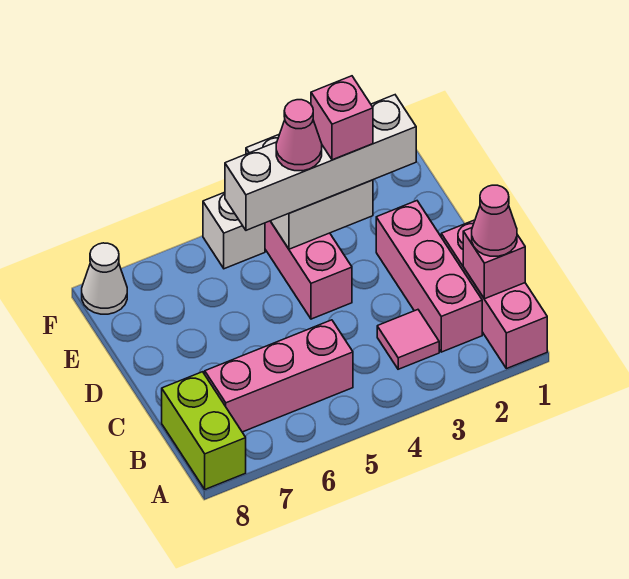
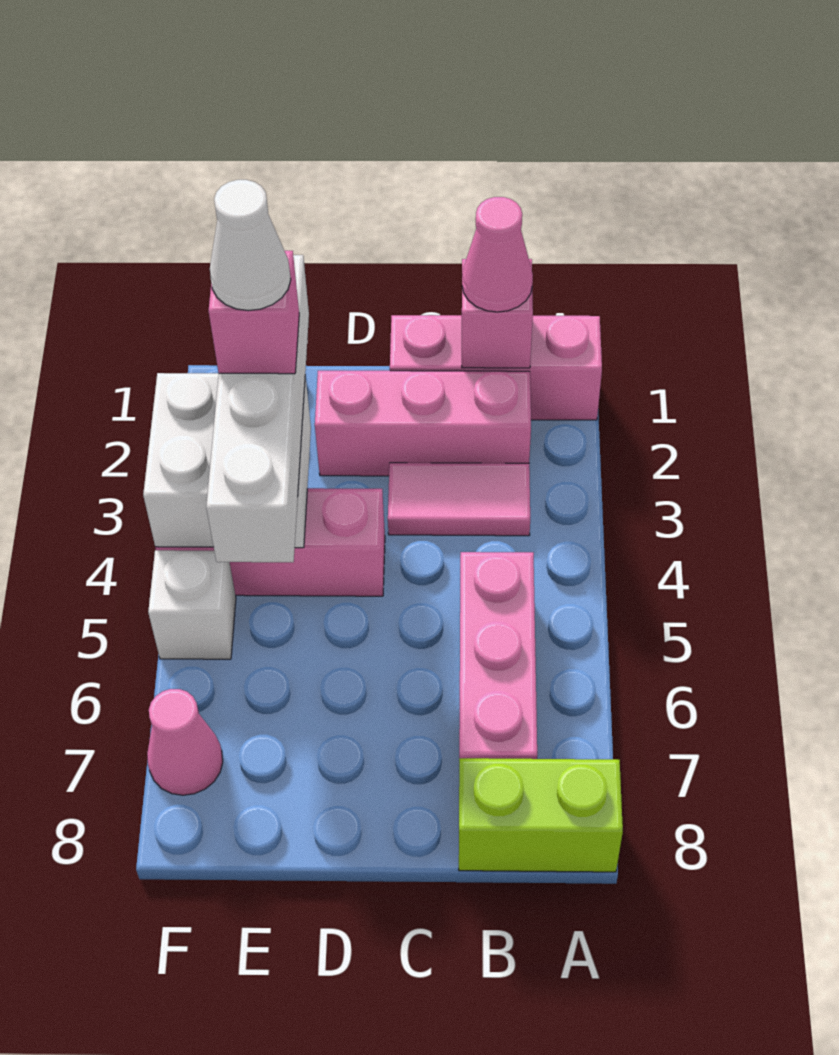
pink tile B3 level 1 -> pink tile B3:C3 level 1
pink cone E4 level 4 -> pink cone F7 level 1
white cone F8 level 1 -> white cone E3 level 5

